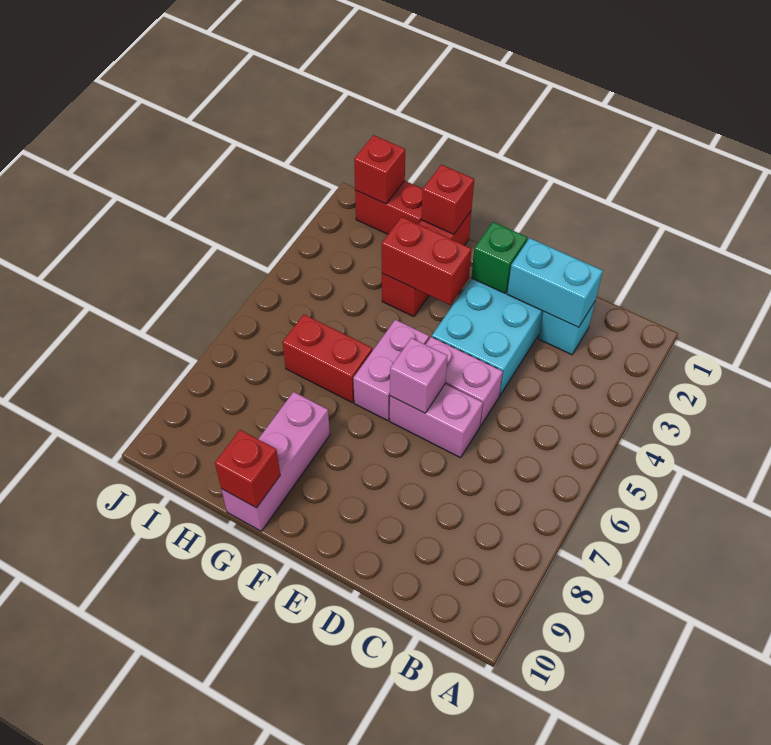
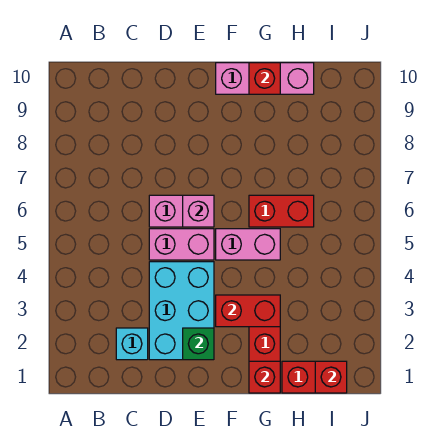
cyan brick C2:D2 level 2 -> none
pink brick F5:F6 level 1 -> pink brick F5:G5 level 1
pink brick G8:G10 level 1 -> pink brick F10:H10 level 1

